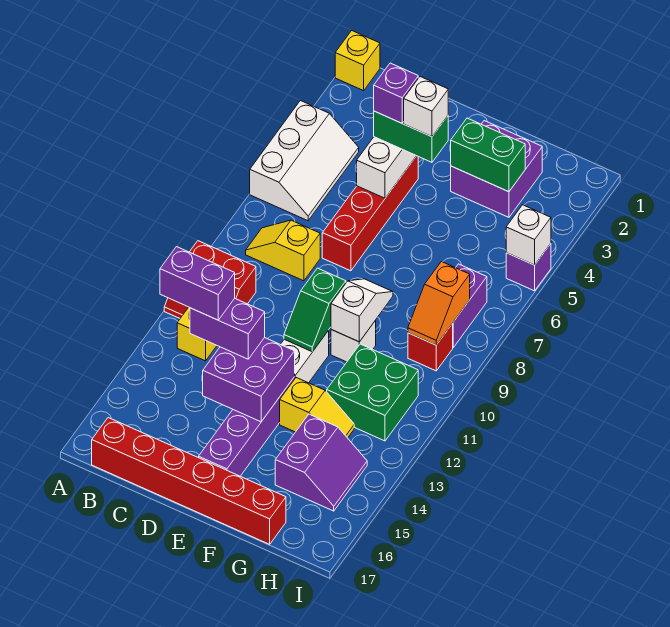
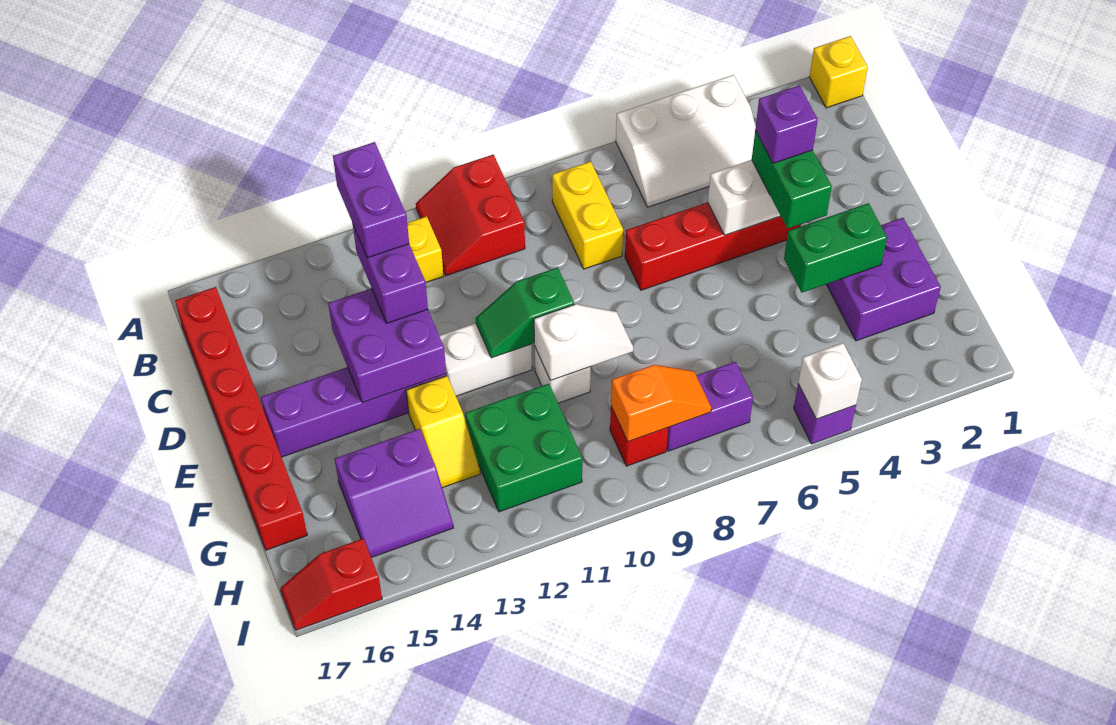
yellow slope B8:C8 level 1 top C -> yellow brick B8:C8 level 1
white brick E4 level 4 -> none
green brick F3:G3 level 2 -> green brick F3:F4 level 2
orange slope H8:H9 level 2 top 8 -> orange slope H8:H9 level 2 top 9
none -> red slope I16:I17 level 1 top 16

